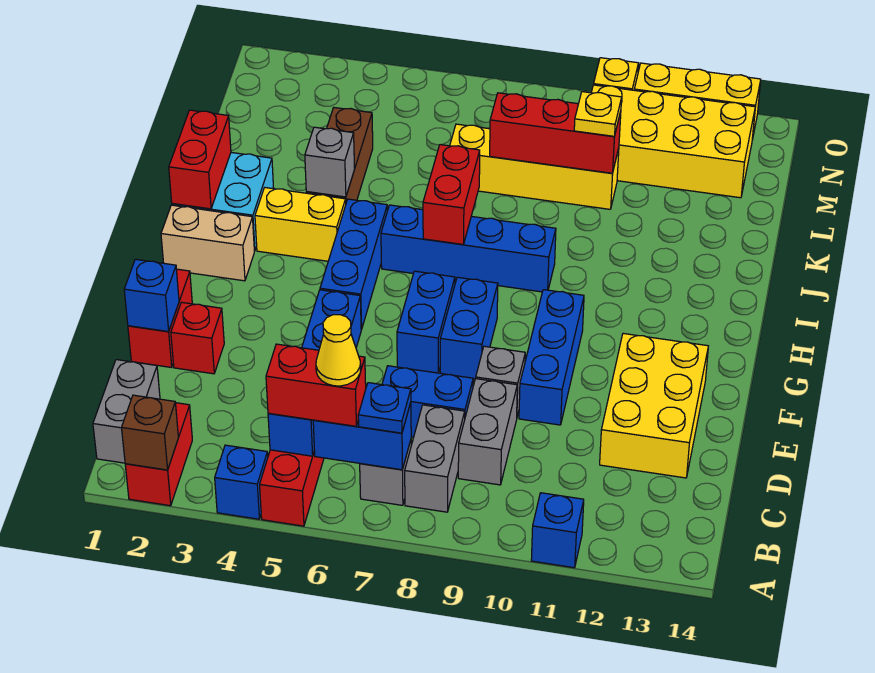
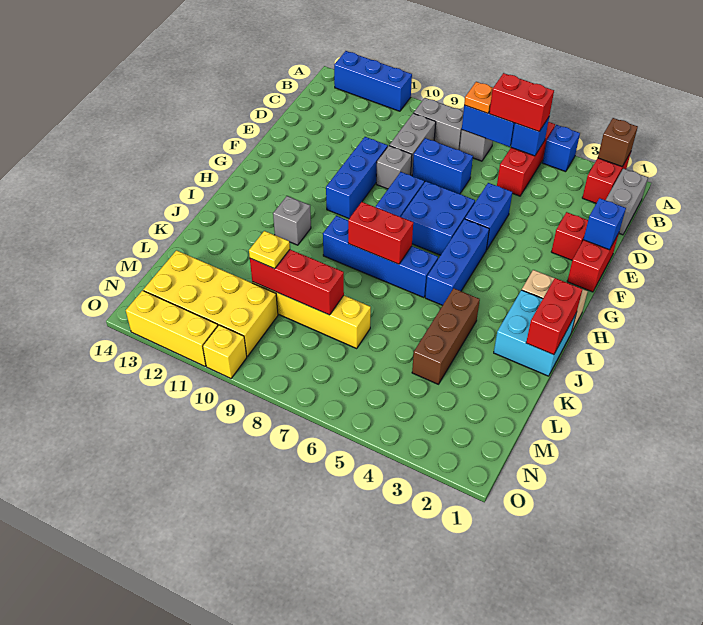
blue brick A11 level 1 -> blue brick A11:A13 level 1
yellow cone B6 level 4 -> none
blue plate B7 level 3 -> orange plate B7 level 3
grey brick B8:C8 level 1 -> grey brick B8:B9 level 1
yellow brick D12:F13 level 1 -> none
blue brick F7:G7 level 1 -> blue brick F6:G7 level 1
yellow brick I3:I4 level 1 -> none
red brick I7:J7 level 2 -> red brick I7:I8 level 2
grey brick J4 level 2 -> grey brick I11 level 1

